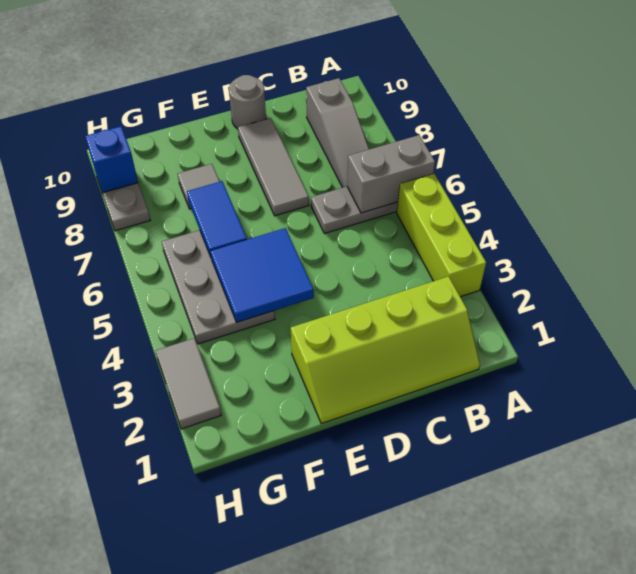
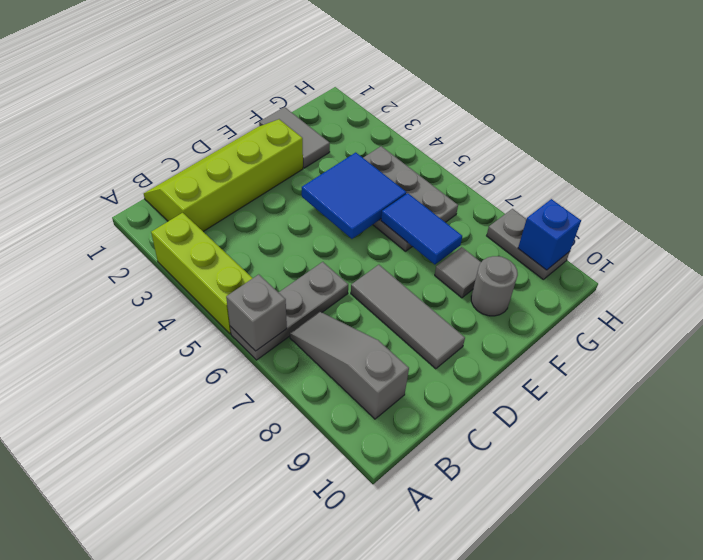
grey brick A6:B6 level 2 -> grey brick A6 level 2
grey round brick D10 level 1 -> grey round brick F9 level 1
grey tile H2:H3 level 1 -> grey tile F1:F2 level 1

